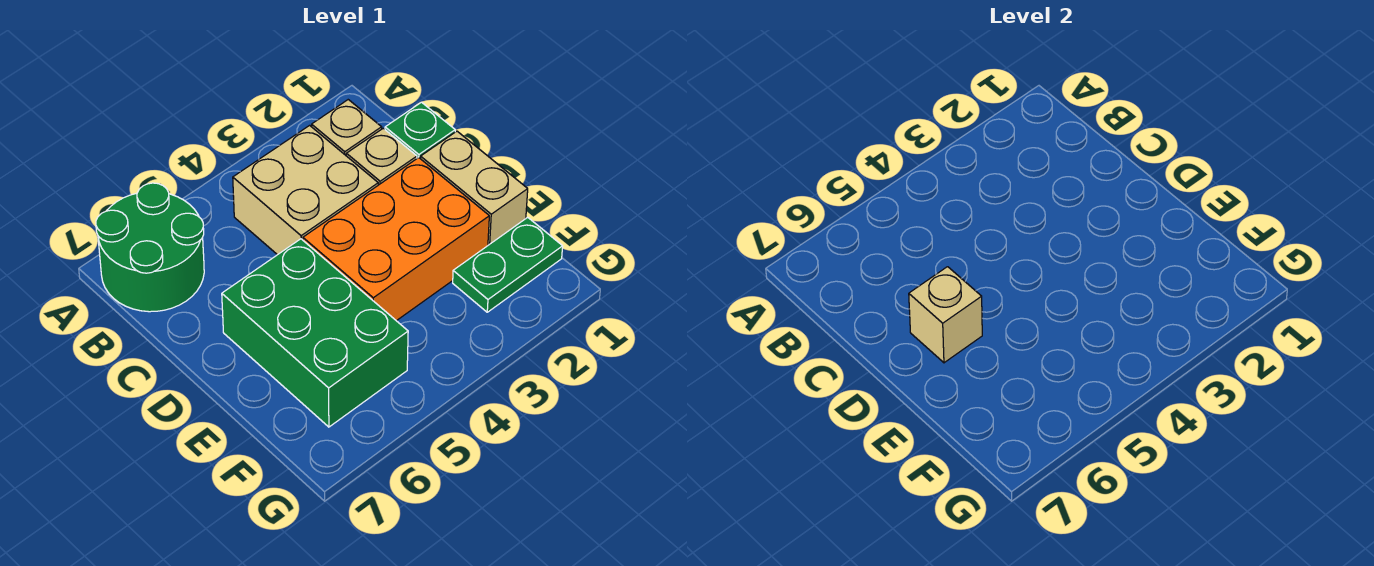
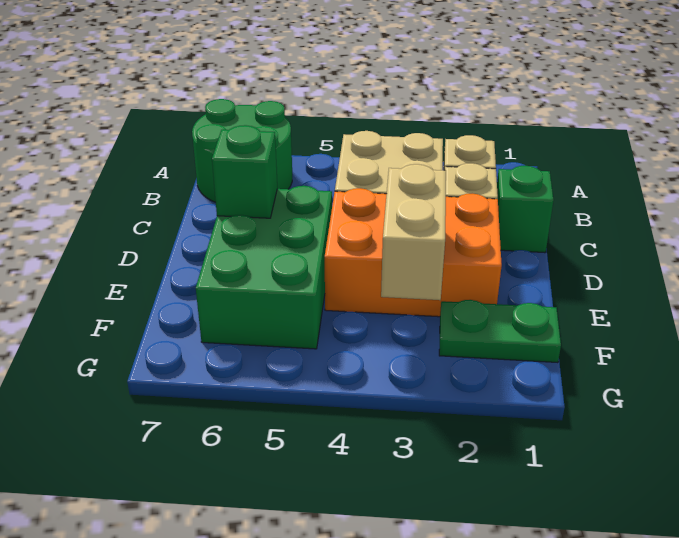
tan brick D1:E1 level 1 -> tan brick E3:F3 level 2
tan brick D6 level 2 -> green brick D6 level 2

